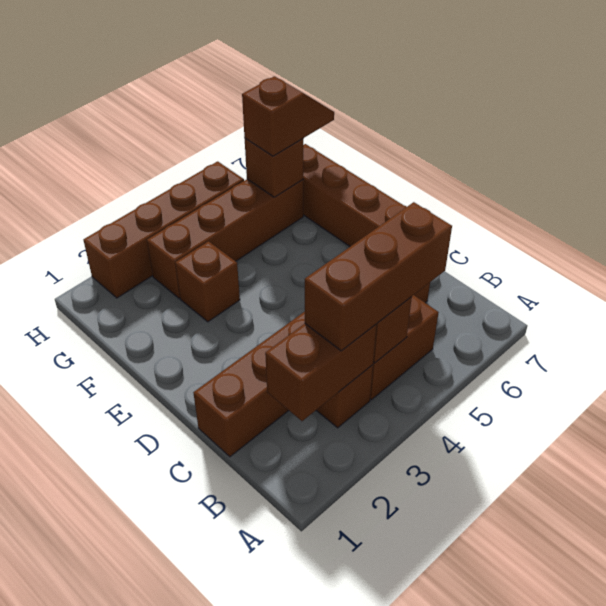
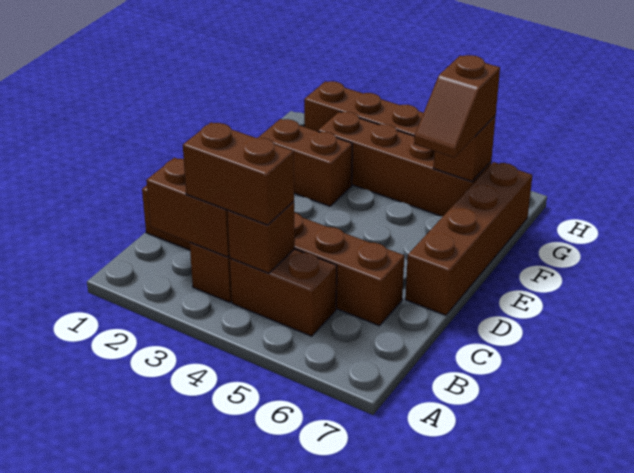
brown brick B3:B5 level 3 -> brown brick B3:B4 level 3
brown brick F3 level 1 -> brown brick F2:F3 level 1
brown slope G6:G7 level 3 top 6 -> brown slope F6:G6 level 3 top G

